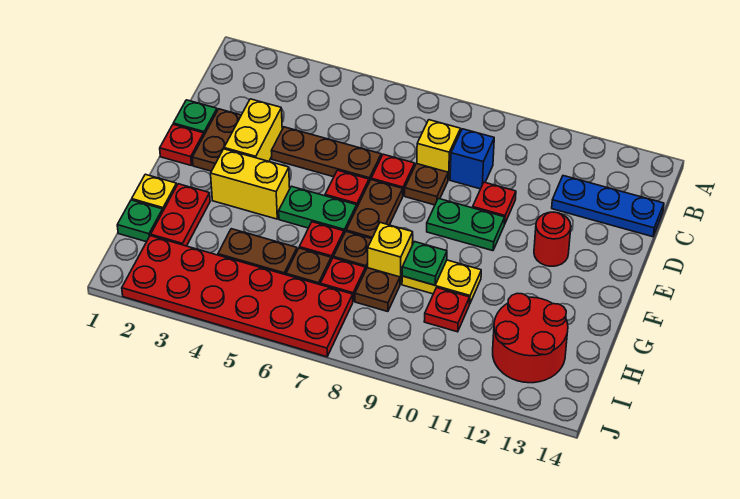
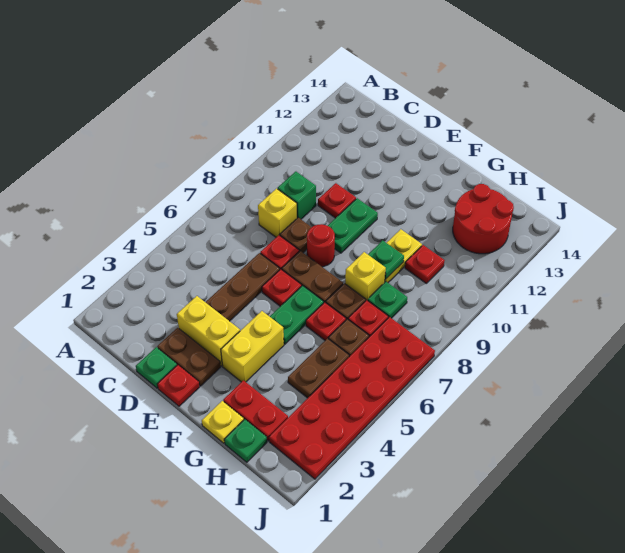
blue brick C9 level 1 -> green brick C9 level 1
blue plate C12:C14 level 1 -> none
red round brick E12 level 1 -> red round brick E8 level 1
brown plate H8 level 1 -> green plate H8 level 1

